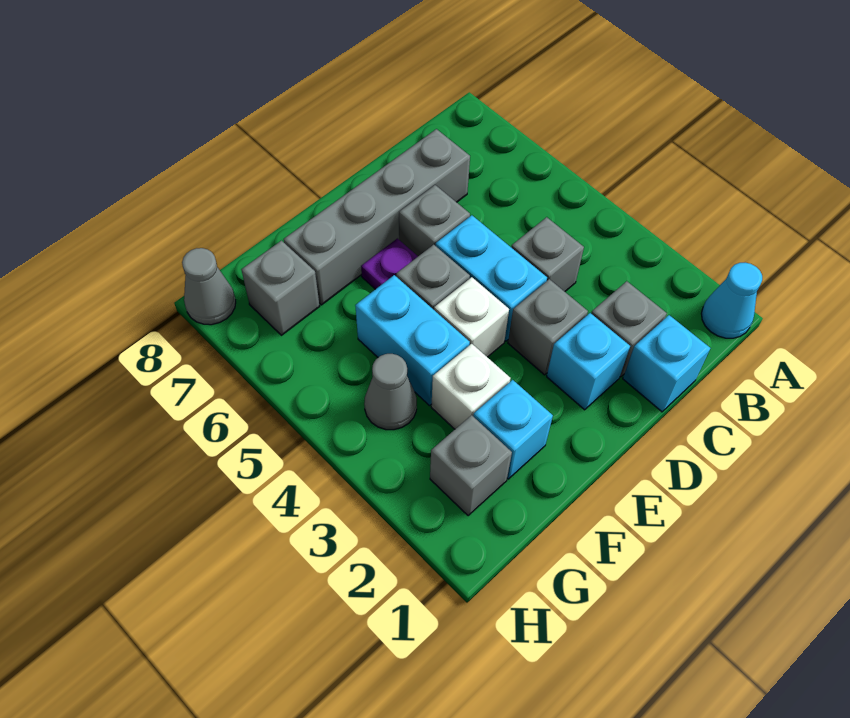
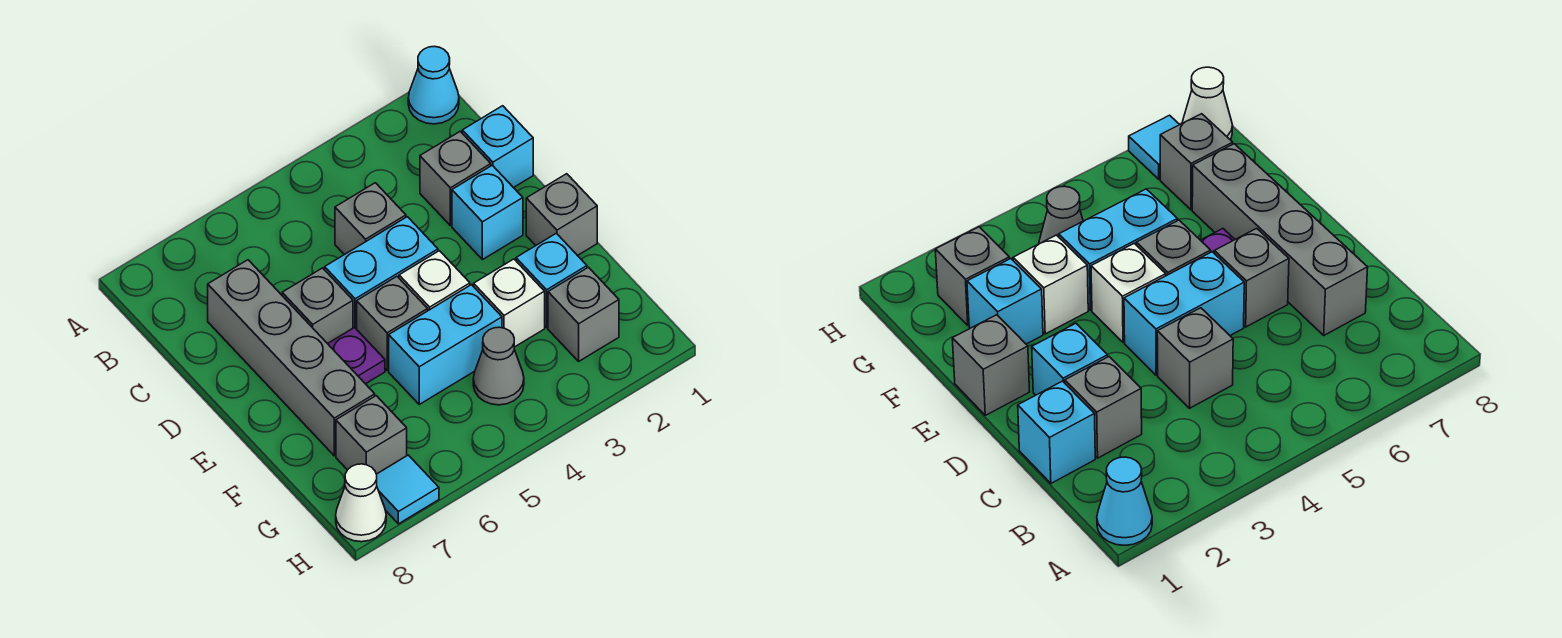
grey brick D3 level 1 -> grey brick E1 level 1
none -> cyan tile H7 level 1
grey cone H8 level 1 -> white cone H8 level 1

